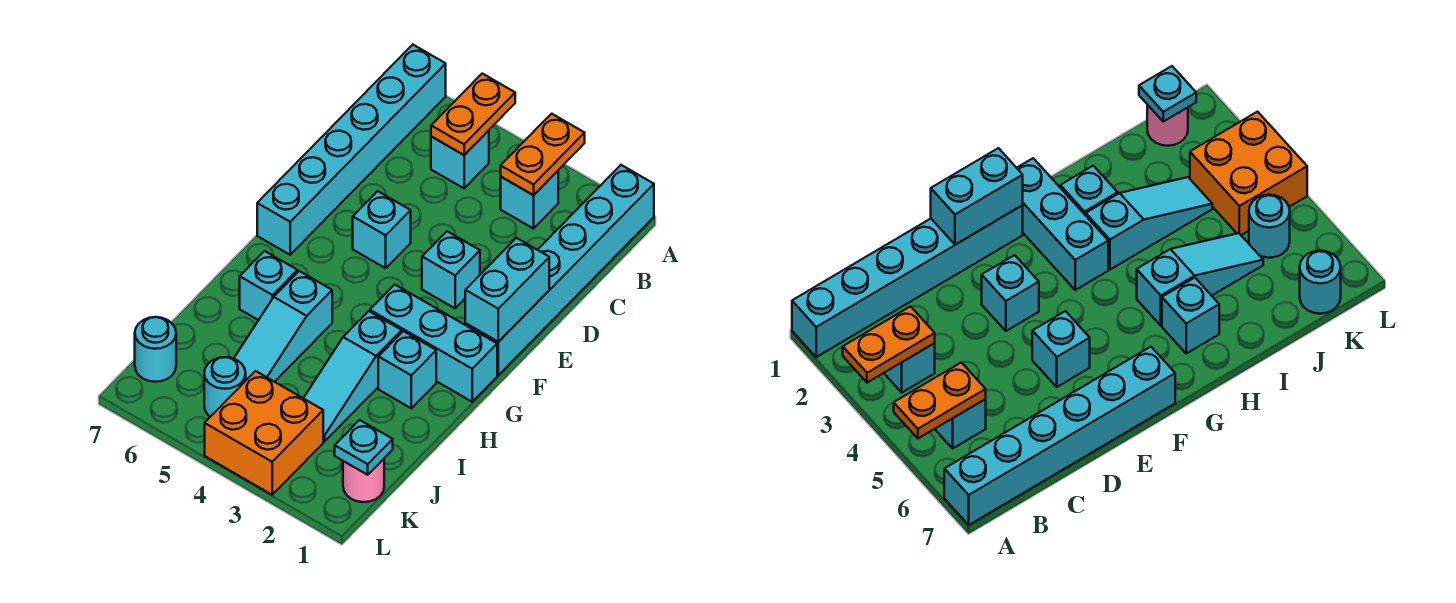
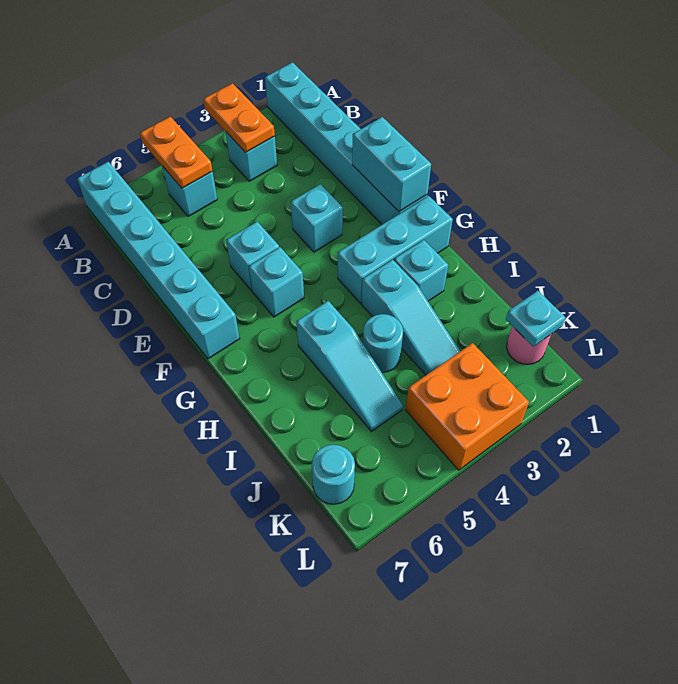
cyan brick H6 level 1 -> cyan brick F5 level 1
cyan round brick K5 level 1 -> cyan round brick I4 level 1

